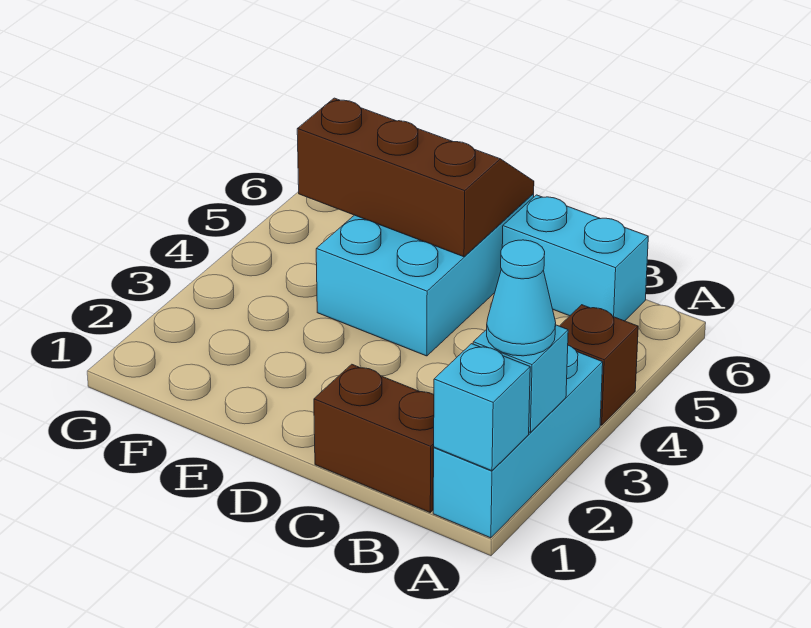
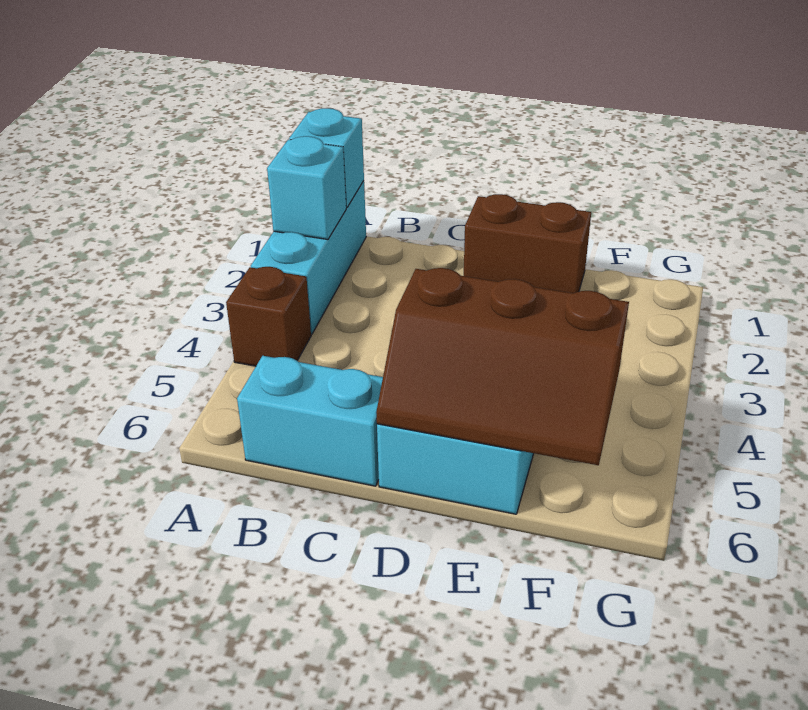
cyan cone A2 level 3 -> none
brown brick B1:C1 level 1 -> brown brick D1:E1 level 1

